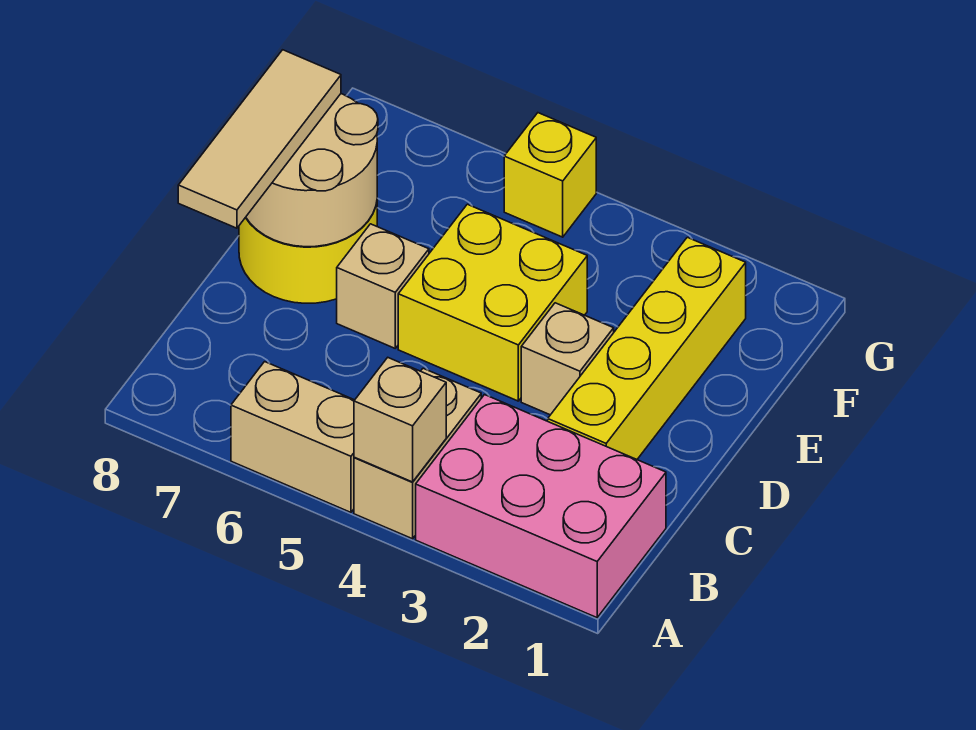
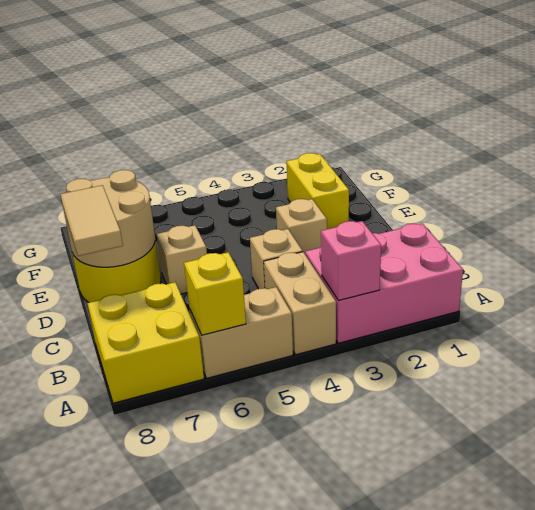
none -> pink brick A3 level 2
tan brick A4 level 2 -> tan brick C4 level 1
yellow brick C2:F2 level 1 -> yellow brick E2:F2 level 1
tan tile C8:E8 level 3 -> tan tile C8:D8 level 3
yellow brick D4:E5 level 1 -> yellow brick A7:B8 level 1
yellow brick G5 level 1 -> yellow brick A6 level 2

